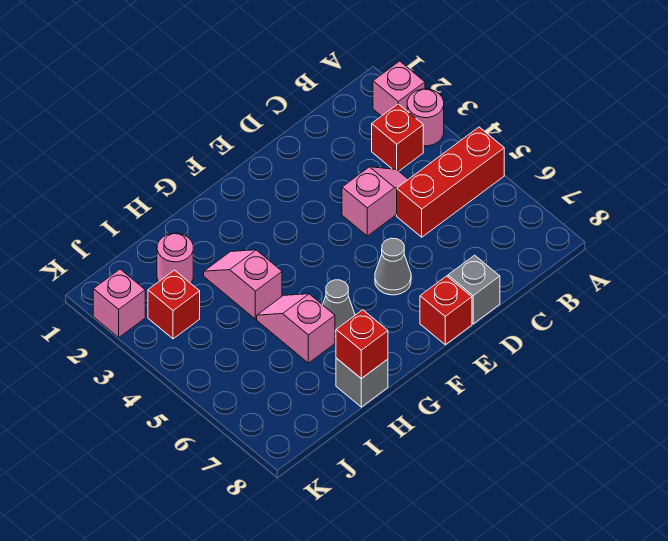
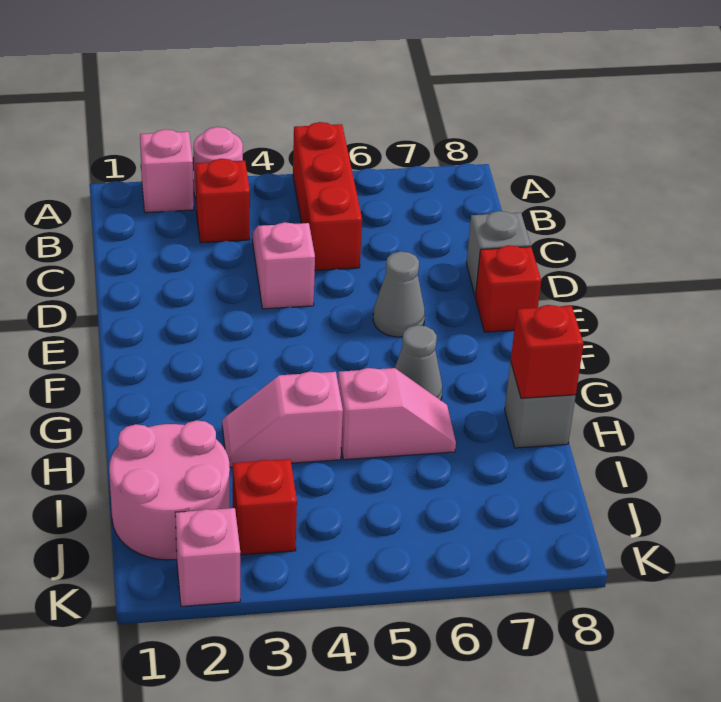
pink slope H5:H6 level 1 top 6 -> pink slope H5:H6 level 1 top 5
pink round brick I2 level 1 -> pink round brick I1:J2 level 1

